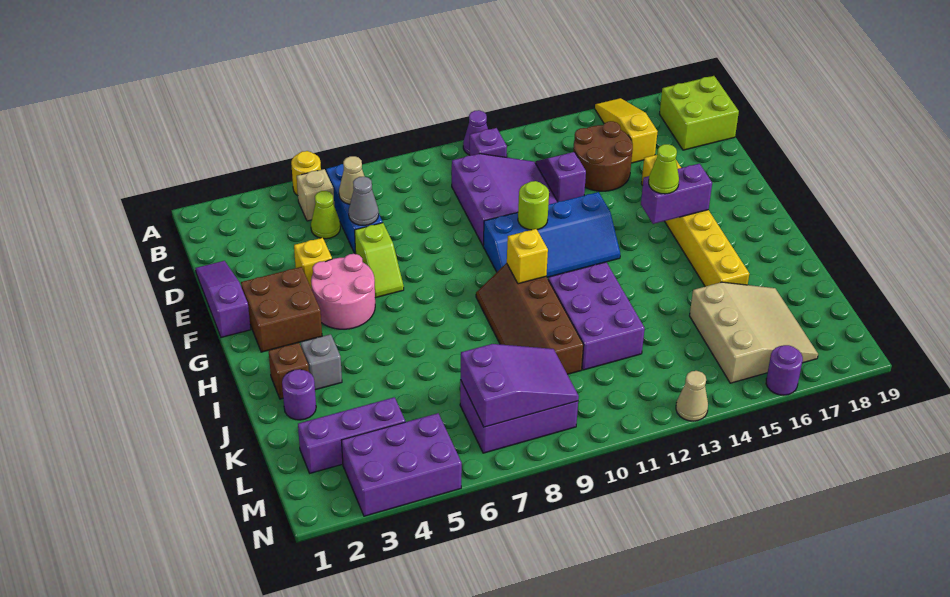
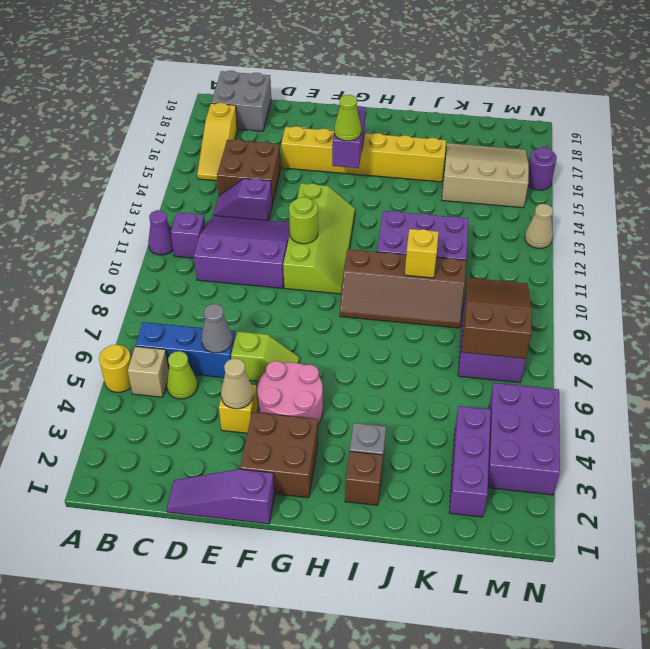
yellow slope A16:C16 level 1 top C -> yellow slope B15:B17 level 1 top 17
lime brick B18:C19 level 1 -> grey brick B18:C19 level 1
tan cone C6 level 2 -> tan cone E4 level 2
brown round brick C14:D15 level 1 -> brown brick C14:D15 level 1
blue slope F10:G13 level 1 top F -> lime slope F10:G13 level 1 top F
yellow brick H10 level 2 -> yellow brick J10 level 2
purple round brick J2 level 1 -> none
purple slope L7:M9 level 2 top 7 -> brown slope L7:M9 level 2 top 7

